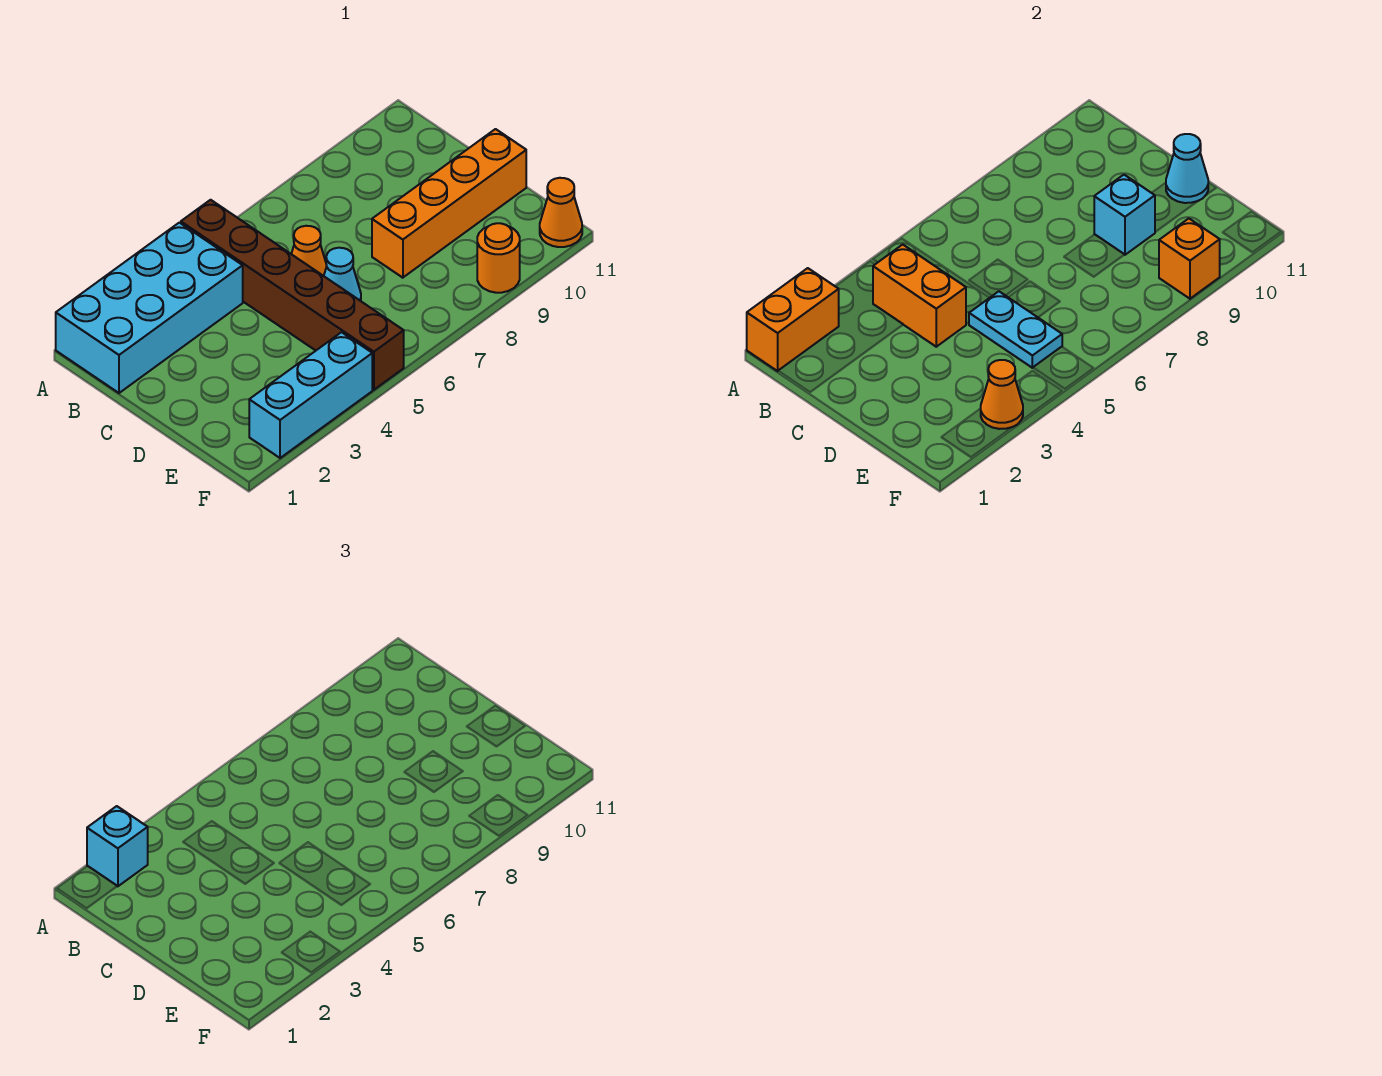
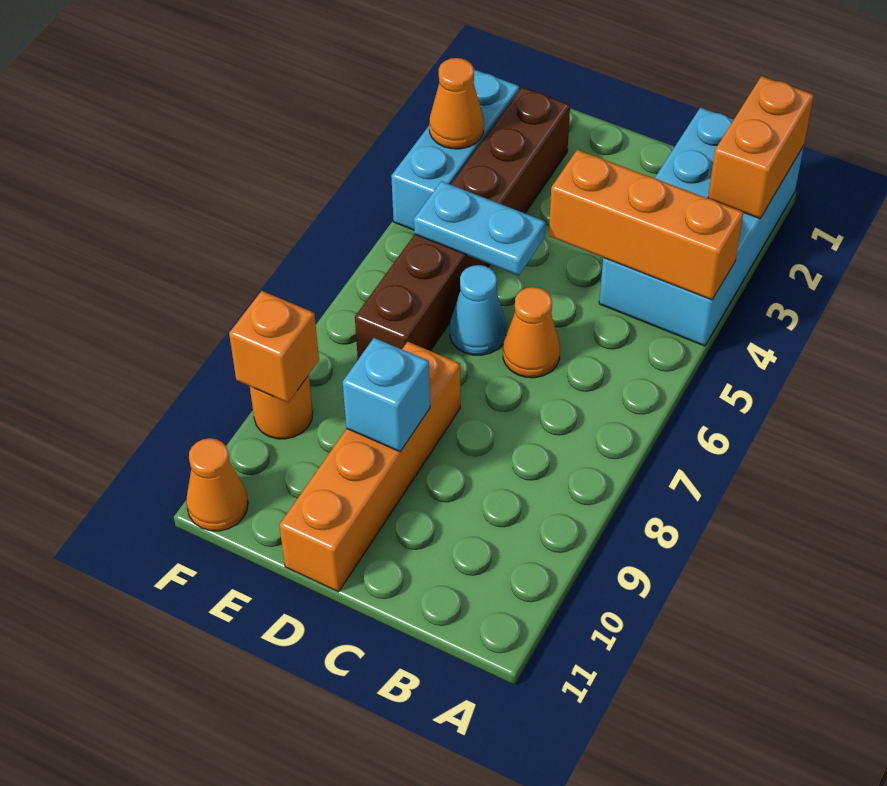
cyan brick A2 level 3 -> none
brown brick A5:F5 level 1 -> brown brick E2:E7 level 1
orange brick B4:C4 level 2 -> orange brick A4:C4 level 2
cyan cone D11 level 2 -> none

